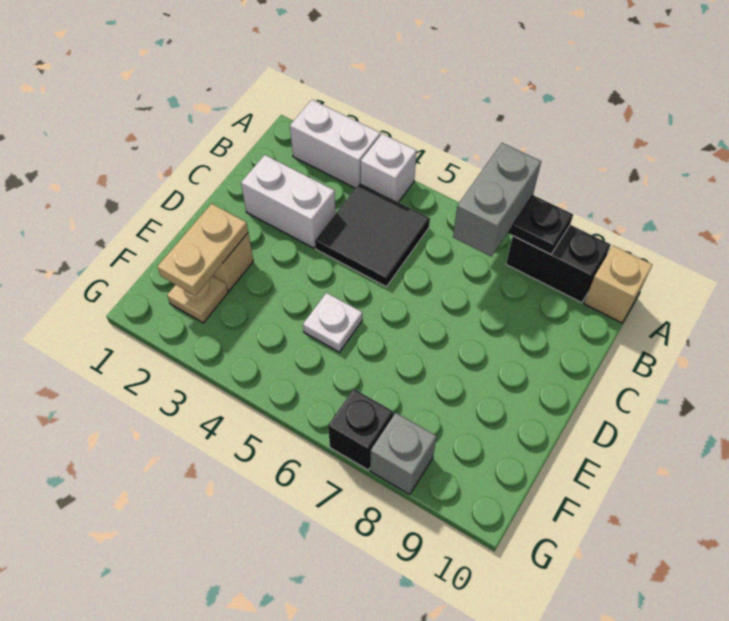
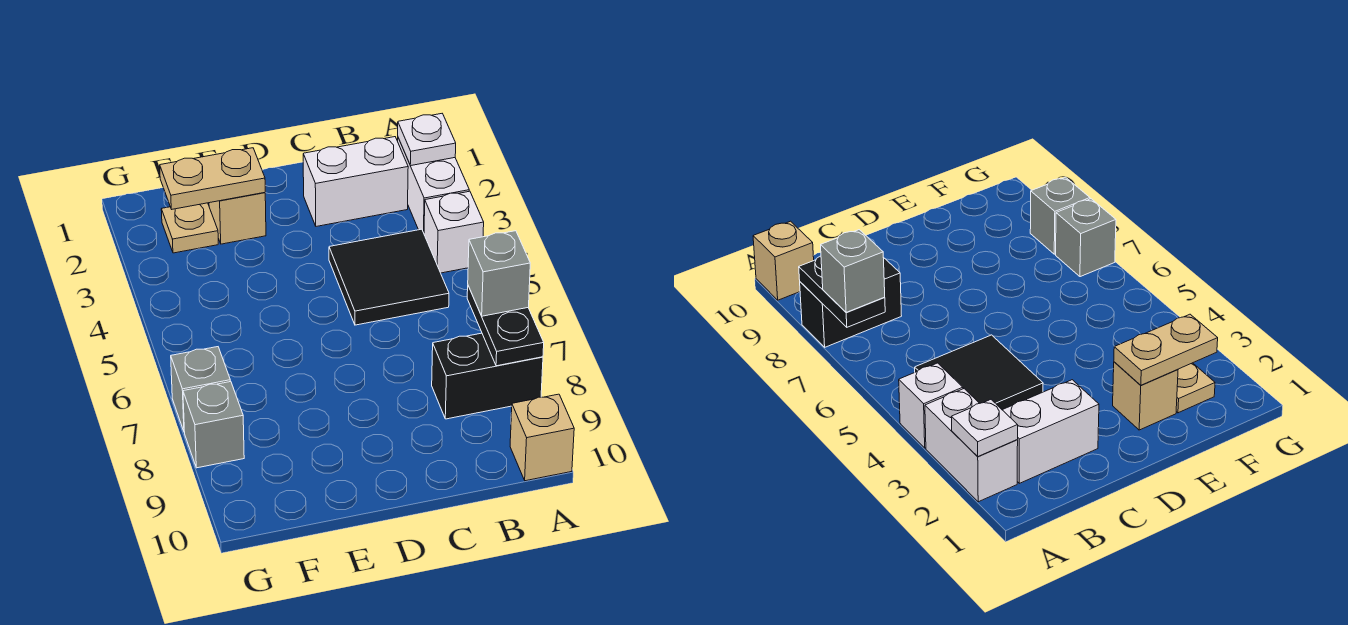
grey brick A7:B7 level 3 -> grey brick A7 level 3
black brick A8:A9 level 1 -> black brick A8:B8 level 1
white brick C2:C3 level 1 -> white brick B2:C2 level 1
white plate E5 level 1 -> white plate A2 level 2
black brick G7 level 1 -> grey brick G7 level 1

